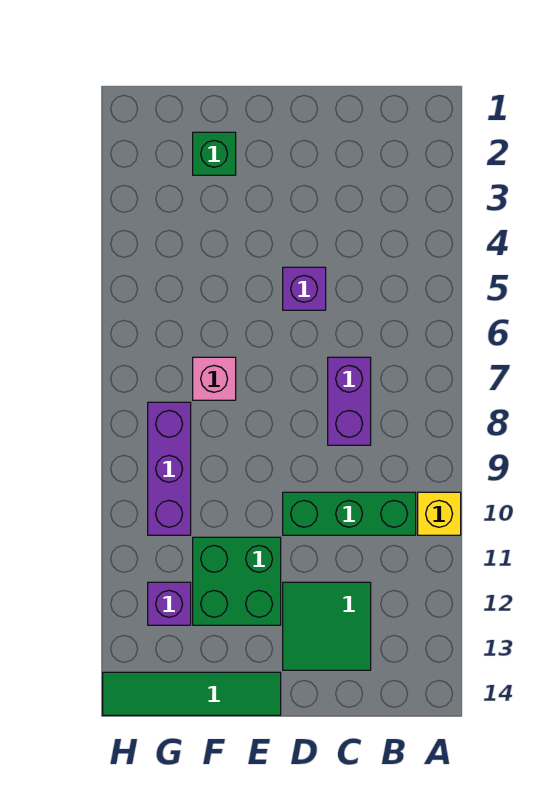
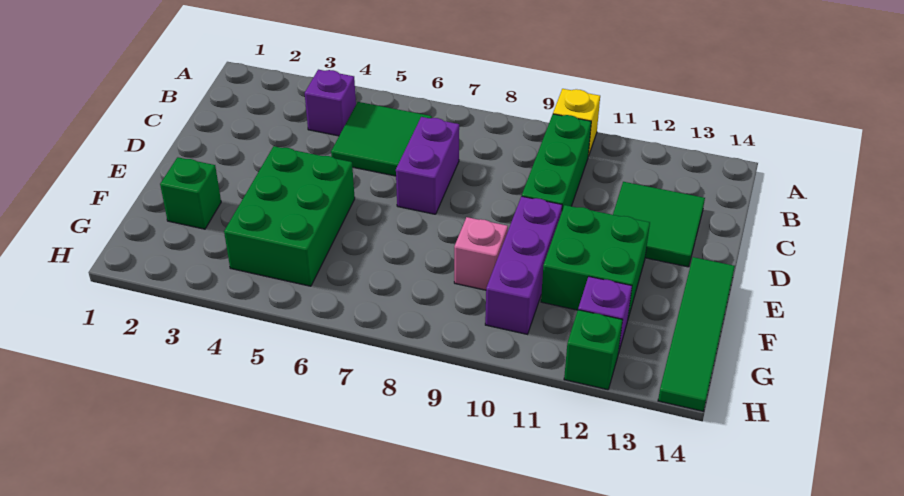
none -> green tile B5:C6 level 1
purple brick C7:C8 level 1 -> purple brick C7:D7 level 1
purple brick D5 level 1 -> purple brick B4 level 1
none -> green brick E4:G5 level 1
pink brick F7 level 1 -> pink brick F9 level 1
purple brick G8:G10 level 1 -> purple brick E10:G10 level 1
none -> green brick H12 level 1

